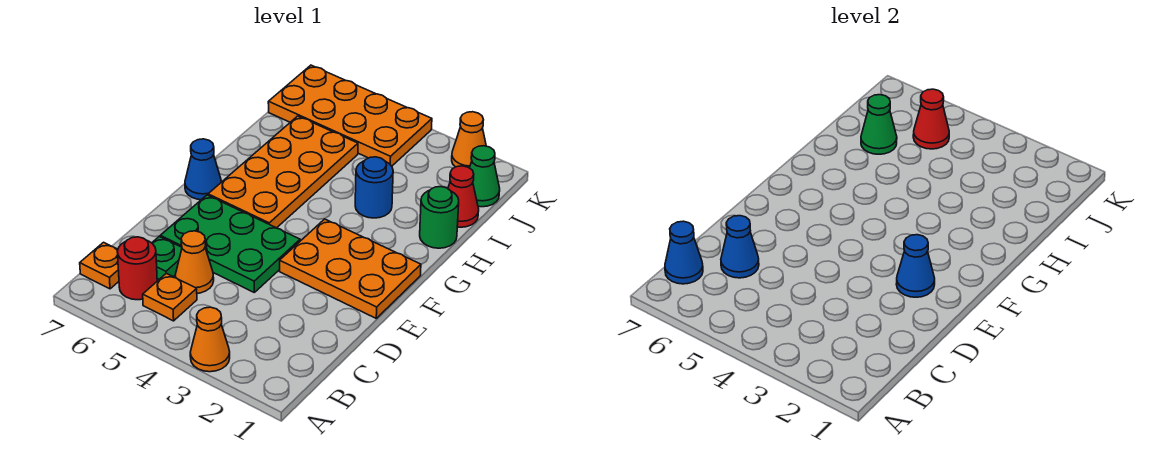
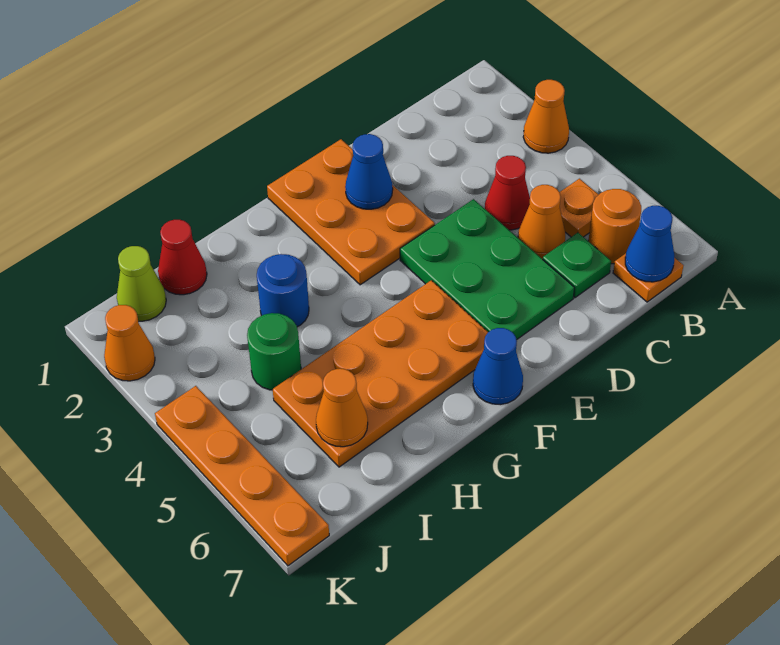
red round brick B6 level 1 -> orange round brick B6 level 1
blue cone C6 level 2 -> none
green round brick H1 level 1 -> green round brick I4 level 1
green cone I6 level 2 -> orange cone I6 level 2
green cone J1 level 1 -> lime cone J1 level 1
orange plate J4:K7 level 1 -> orange plate K4:K7 level 1
red cone J5 level 2 -> red cone C4 level 1

